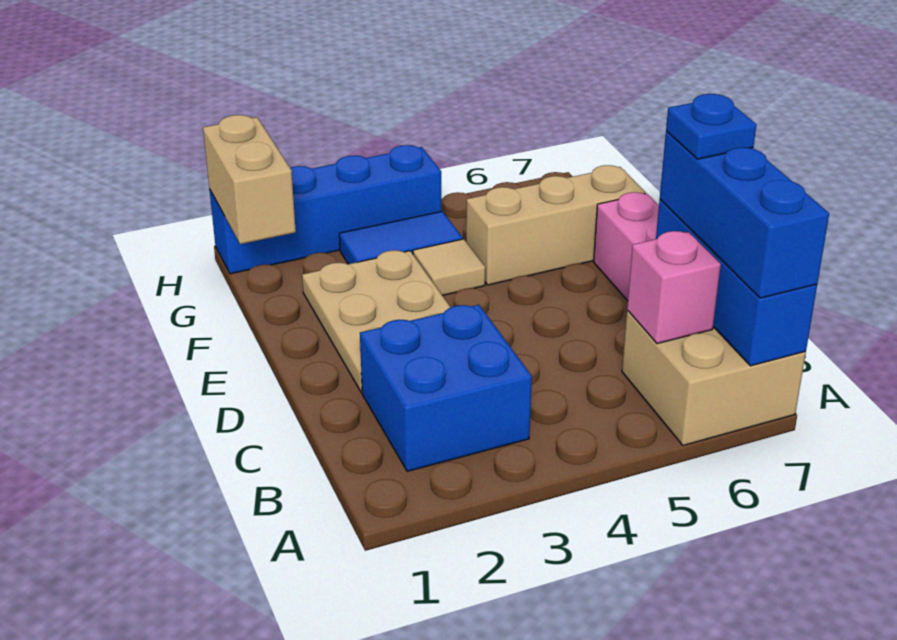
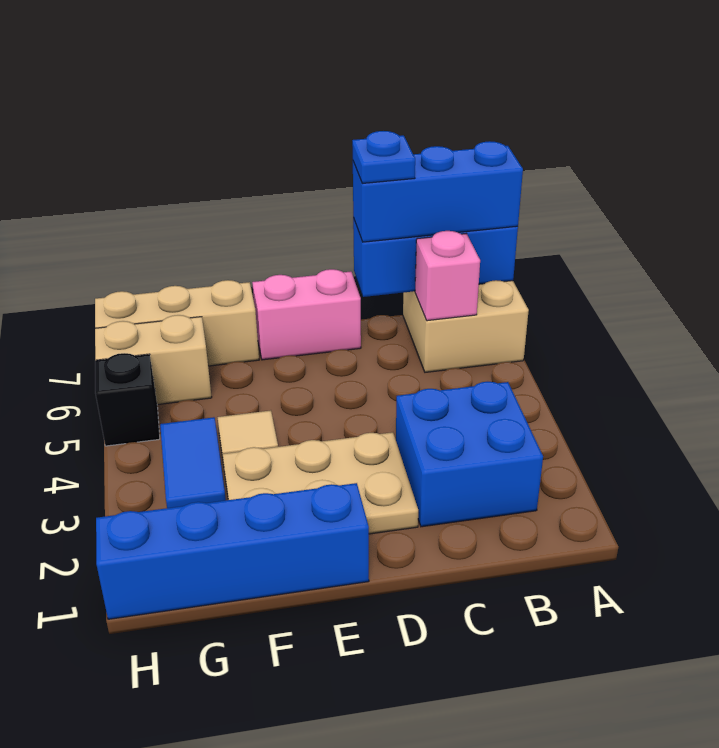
tan brick F5:F7 level 1 -> tan brick F7:H7 level 1
tan brick G1:H1 level 2 -> tan brick G6:H6 level 1
blue brick H1:H4 level 1 -> blue brick E1:H1 level 1
none -> black brick H5 level 1

